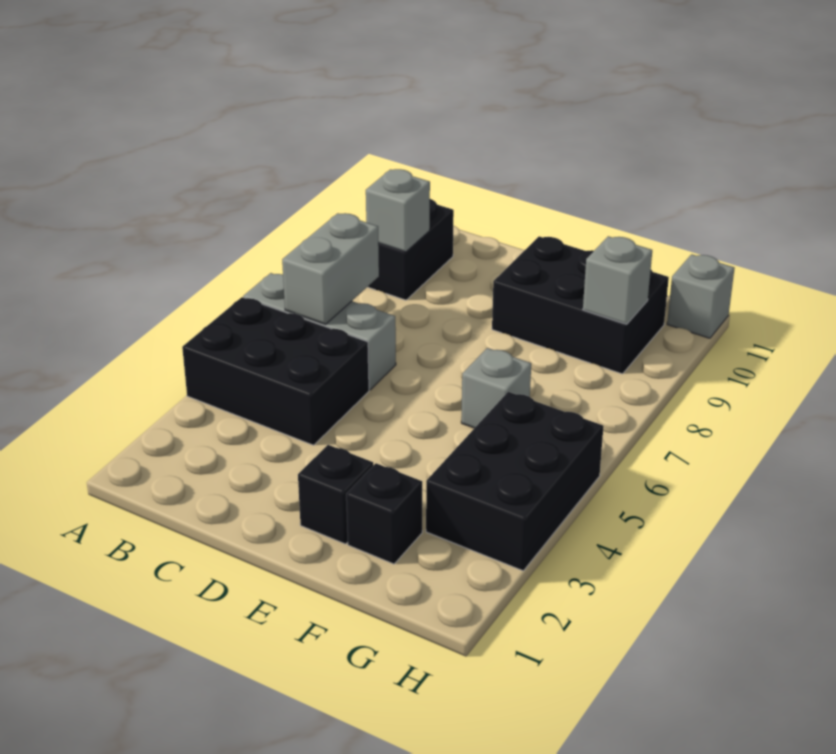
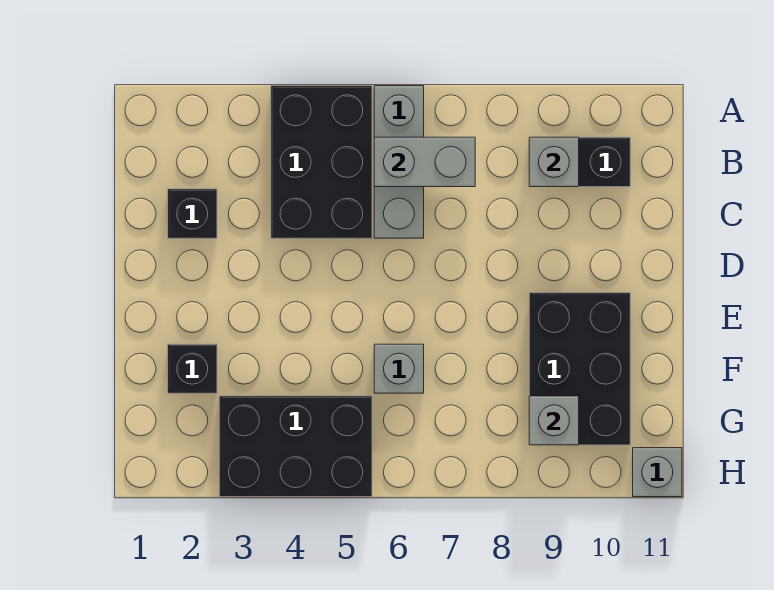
black brick E2 level 1 -> black brick C2 level 1

